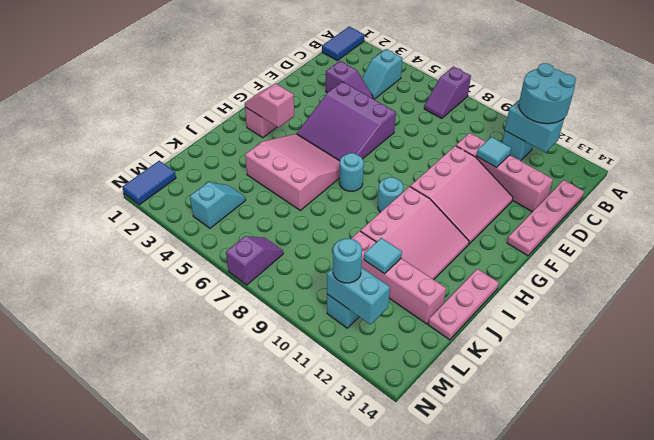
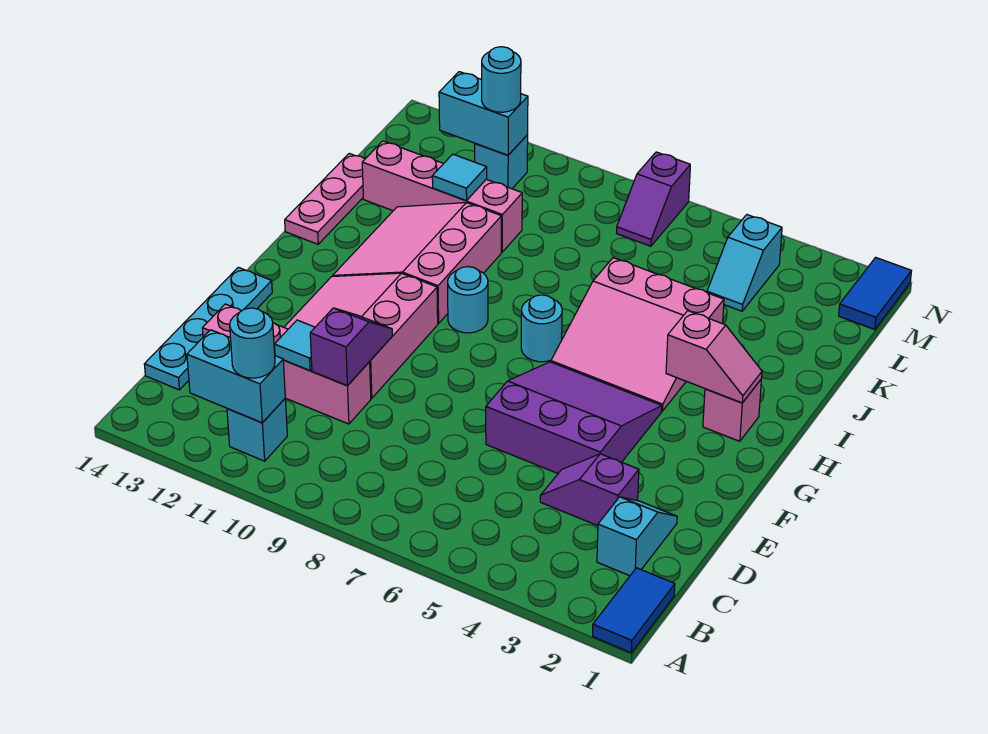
purple slope A7:B7 level 1 top A -> purple slope D10:E10 level 2 top D
cyan round brick A11:B12 level 3 -> cyan round brick B11 level 3
cyan slope B4:C4 level 1 top B -> cyan slope C2:D2 level 1 top C
pink plate C14:F14 level 1 -> cyan plate C14:F14 level 1

